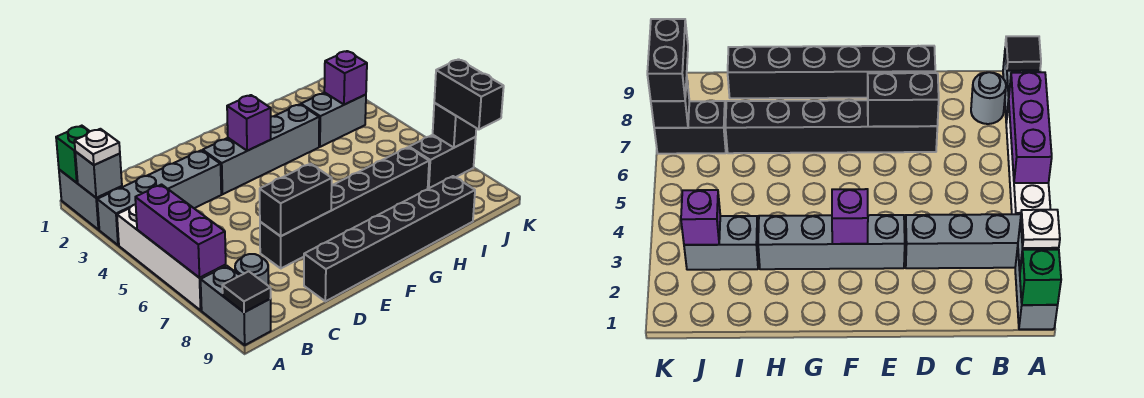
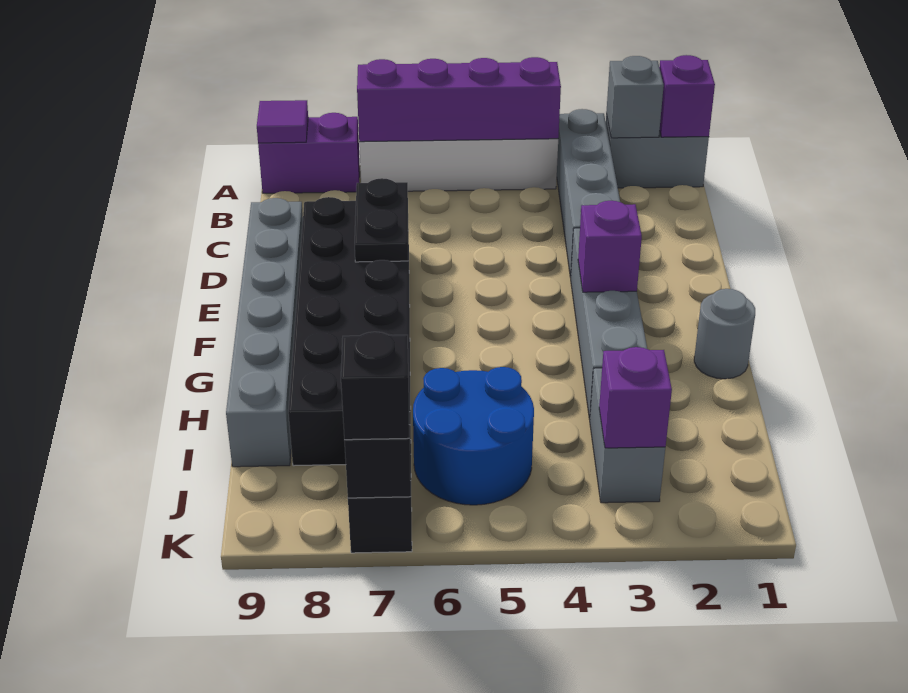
green brick A1 level 2 -> purple brick A1 level 2
white plate A2 level 3 -> none
purple brick A5:A7 level 2 -> purple brick A4:A7 level 2
grey brick A8:A9 level 1 -> purple brick A8:A9 level 1
black tile A9 level 2 -> purple tile A9 level 2
grey round brick B8 level 1 -> grey round brick G1 level 1
black brick D7:I7 level 1 -> black brick D7:I8 level 1
black brick D7:E7 level 2 -> black plate D7:E7 level 2
black brick D9:I9 level 1 -> grey brick D9:I9 level 1
none -> blue round brick I5:J6 level 1
black brick K7:K8 level 3 -> black brick K7 level 3

